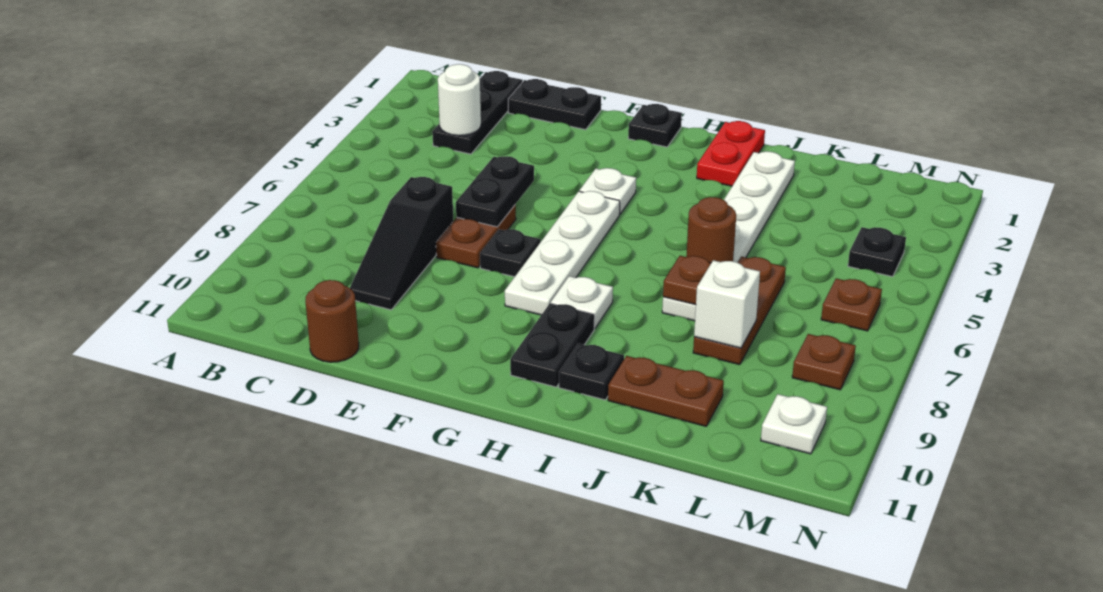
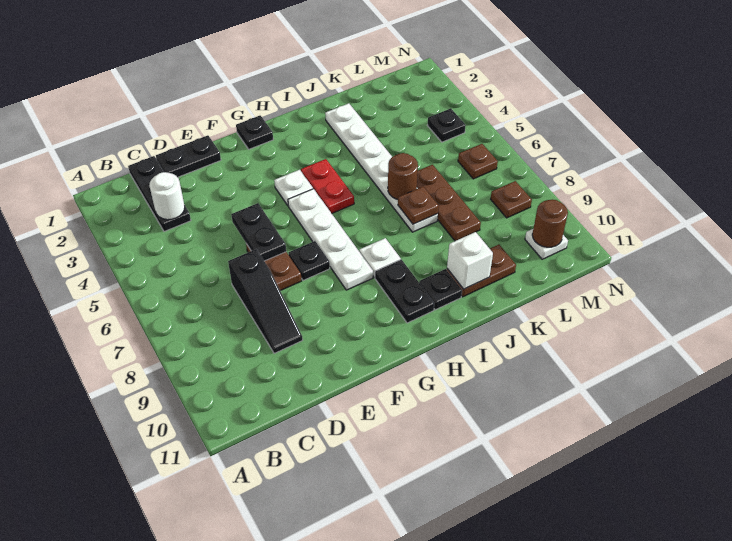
brown round brick D11 level 1 -> brown round brick M10 level 2
red plate I1:I2 level 1 -> red plate H4:H5 level 1
white brick K8 level 2 -> white brick J10 level 2

